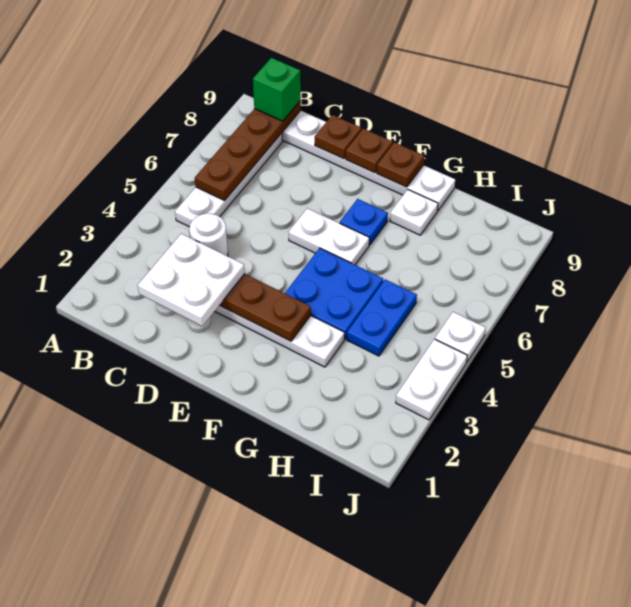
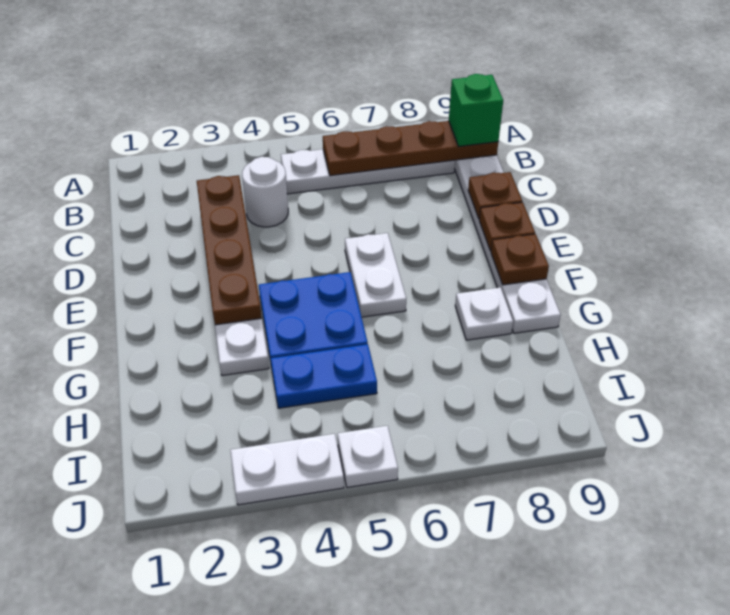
white plate C2:D3 level 3 -> none
blue plate F7 level 1 -> none

